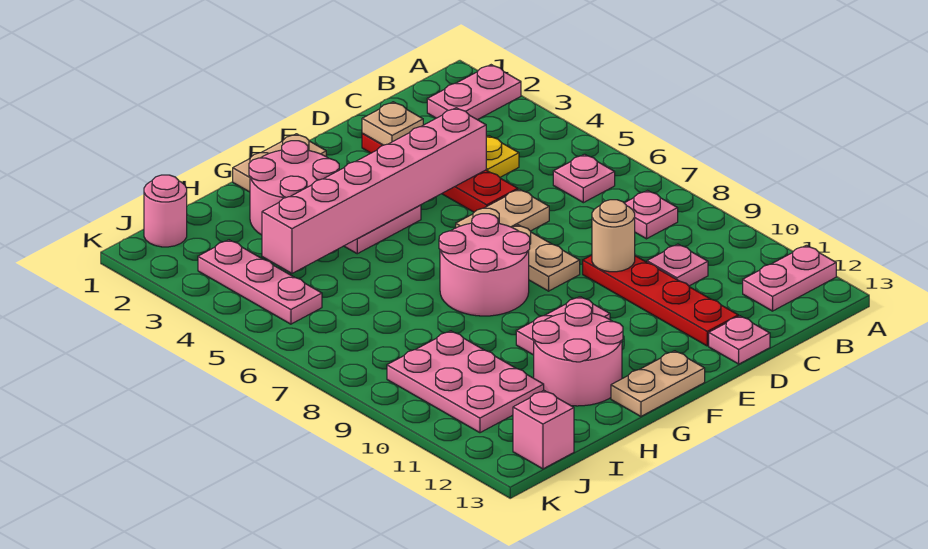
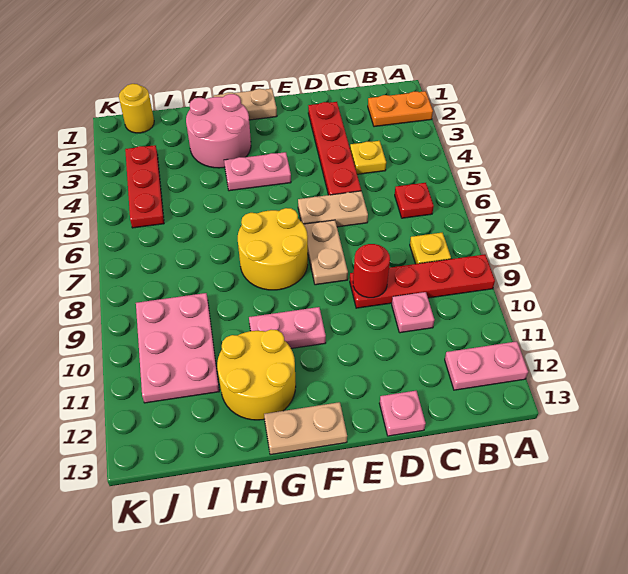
pink plate A2:B2 level 1 -> orange plate A2:B2 level 1
pink plate B6 level 1 -> red plate B6 level 1
pink plate B8 level 1 -> yellow plate B8 level 1
tan plate D2 level 2 -> none
pink brick D4:I4 level 2 -> none
red plate D9:D12 level 1 -> red plate A9:D9 level 1
tan round brick D9 level 2 -> red round brick D9 level 2
pink round brick F7:G8 level 1 -> yellow round brick F7:G8 level 1
pink round brick G11:H12 level 1 -> yellow round brick G11:H12 level 1
pink round brick J1 level 1 -> yellow round brick J1 level 1
pink plate J3:J5 level 1 -> red plate J3:J5 level 1
pink brick J13 level 1 -> none

